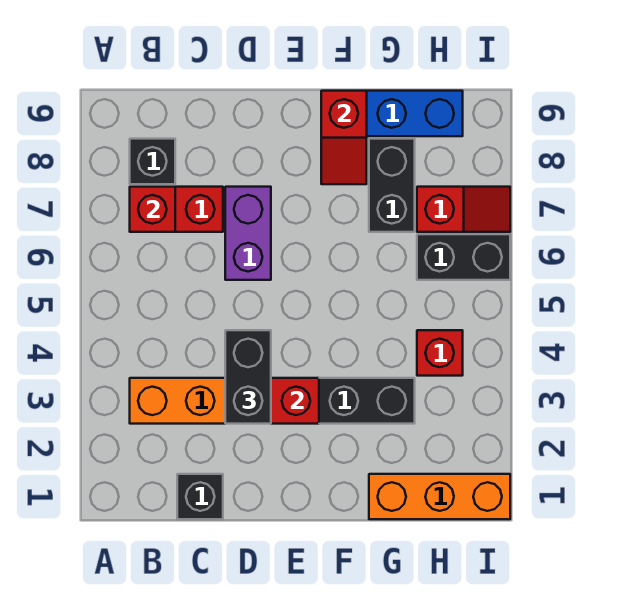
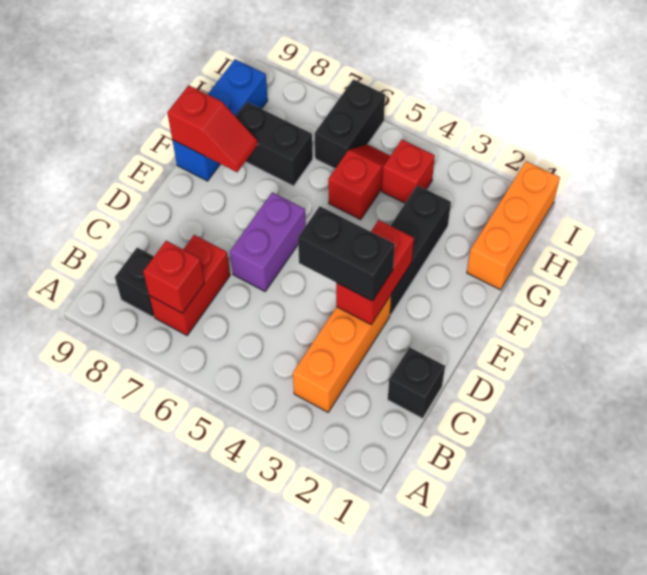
purple brick D6:D7 level 1 -> purple brick D6:E6 level 1
red slope H7:I7 level 1 top H -> red slope G5:H5 level 1 top G

